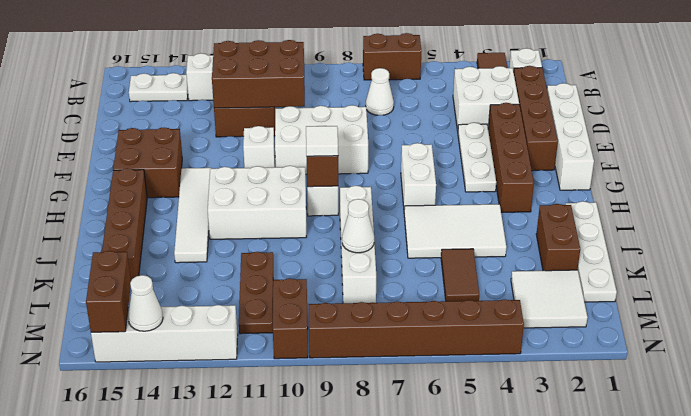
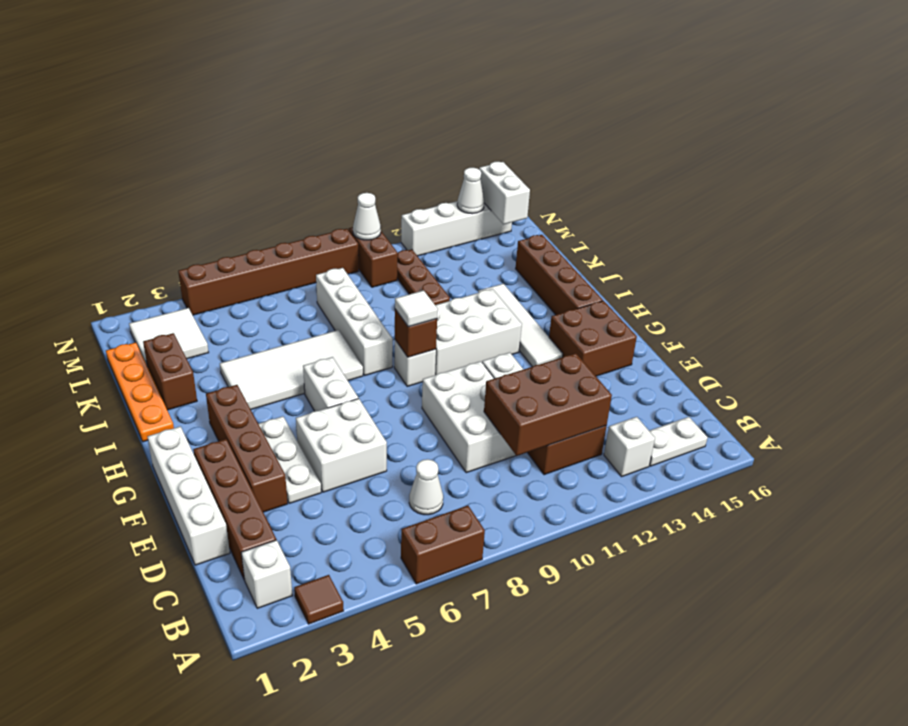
white brick C3:D4 level 1 -> white brick E5:F6 level 1
white brick E8:F10 level 1 -> white brick D9:F10 level 1
white plate I1:L1 level 1 -> orange plate I1:L1 level 1
white tile I4:J6 level 1 -> white tile I4:J7 level 1
brown tile K5:L5 level 1 -> none
white cone K8 level 2 -> white cone N10 level 2
brown brick M15:N15 level 2 -> white brick M15:N15 level 2

